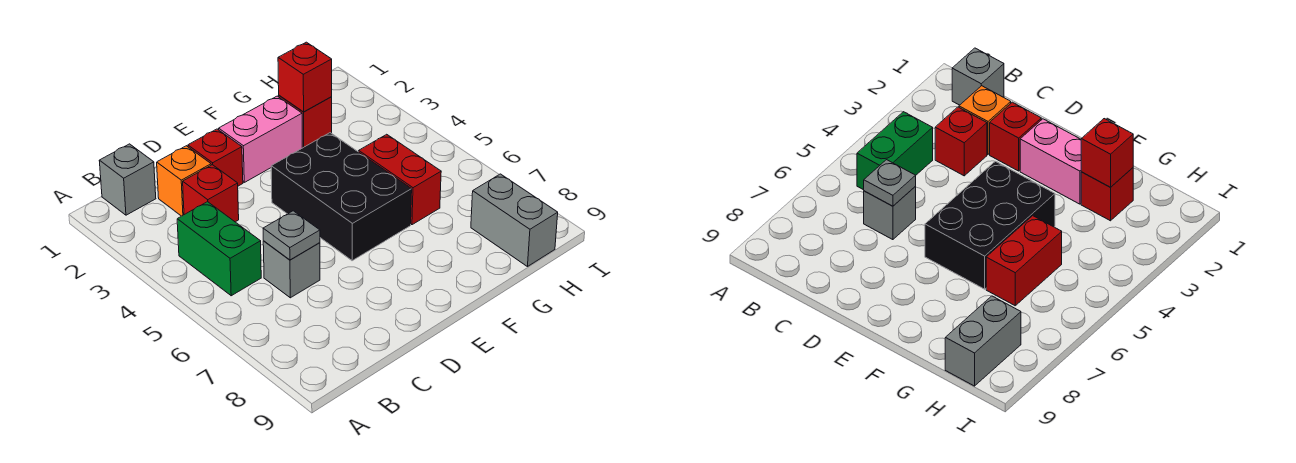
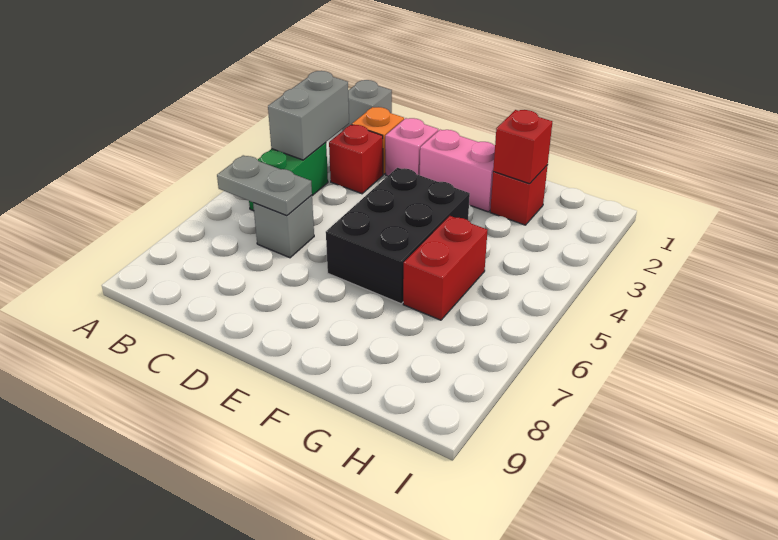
grey plate C6 level 2 -> grey plate B6:C6 level 2
red brick D2 level 1 -> pink brick D2 level 1
grey brick H8:H9 level 1 -> grey brick B3:B4 level 2

